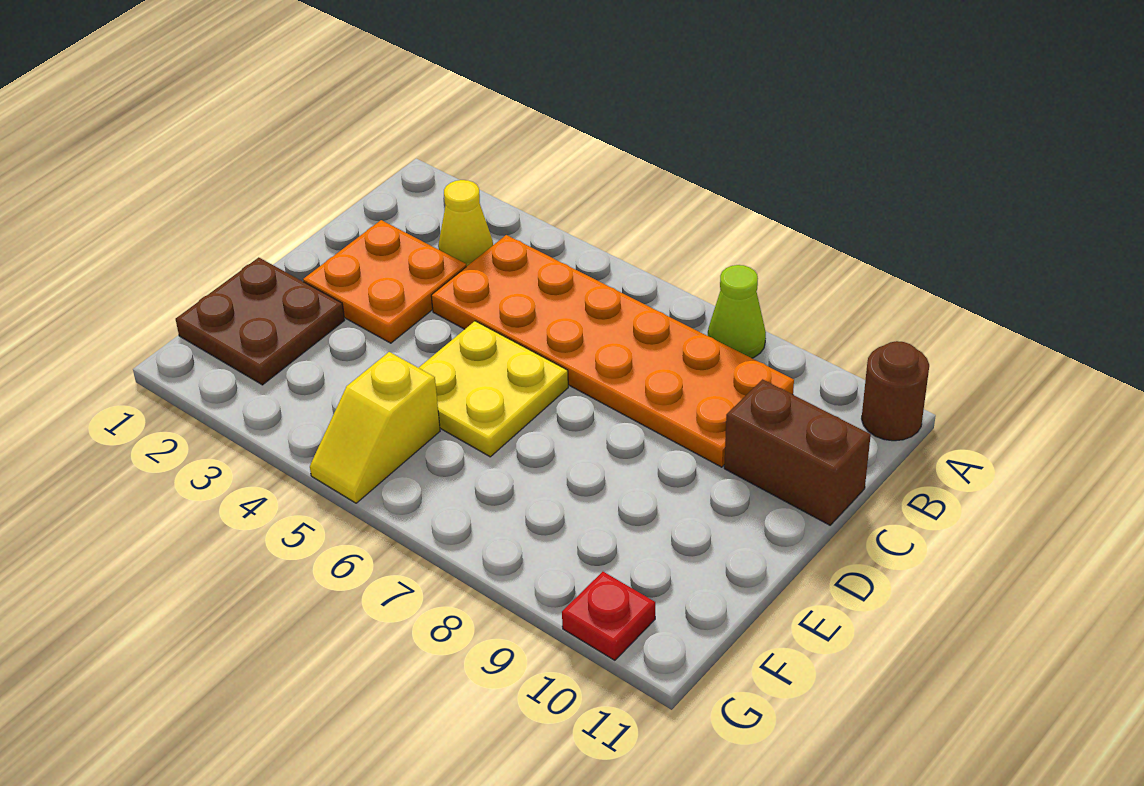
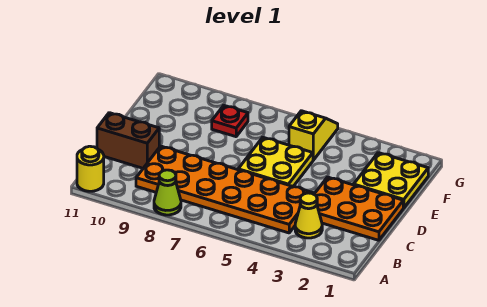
brown round brick A11 level 1 -> yellow round brick A11 level 1
orange plate C2:D3 level 1 -> orange plate C1:D3 level 1
brown plate E1:F2 level 1 -> yellow plate E1:F2 level 1
red plate G10 level 1 -> red plate F8 level 1

